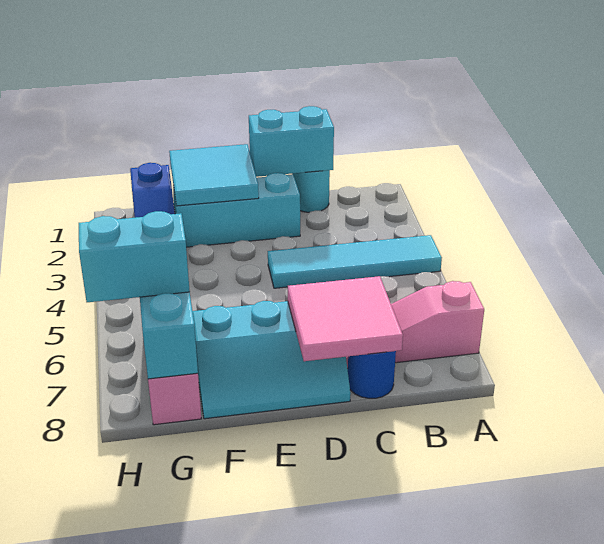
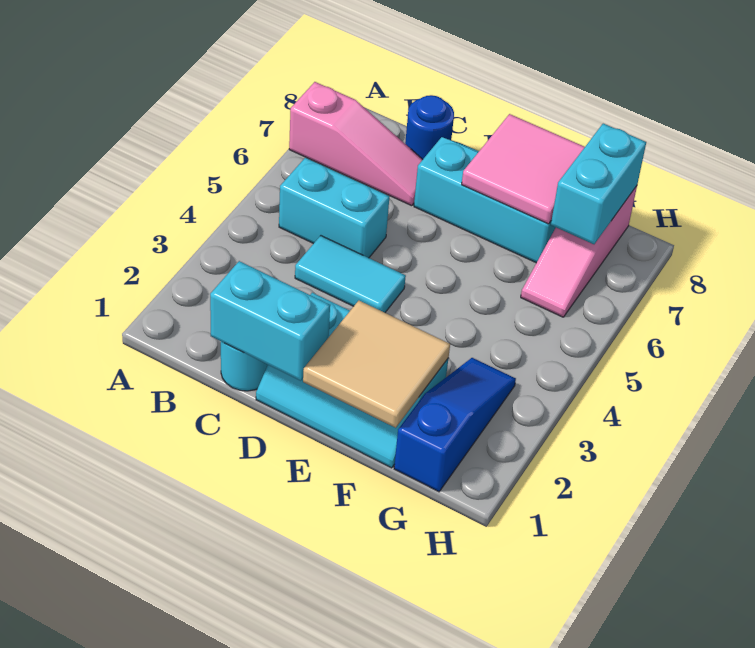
cyan tile A4:D4 level 1 -> cyan tile C4:D4 level 1
pink tile C7:D8 level 2 -> pink tile E7:F8 level 2
cyan tile E1:F2 level 2 -> tan tile E1:F2 level 2
cyan brick G7:H7 level 3 -> cyan brick B5:C5 level 1

